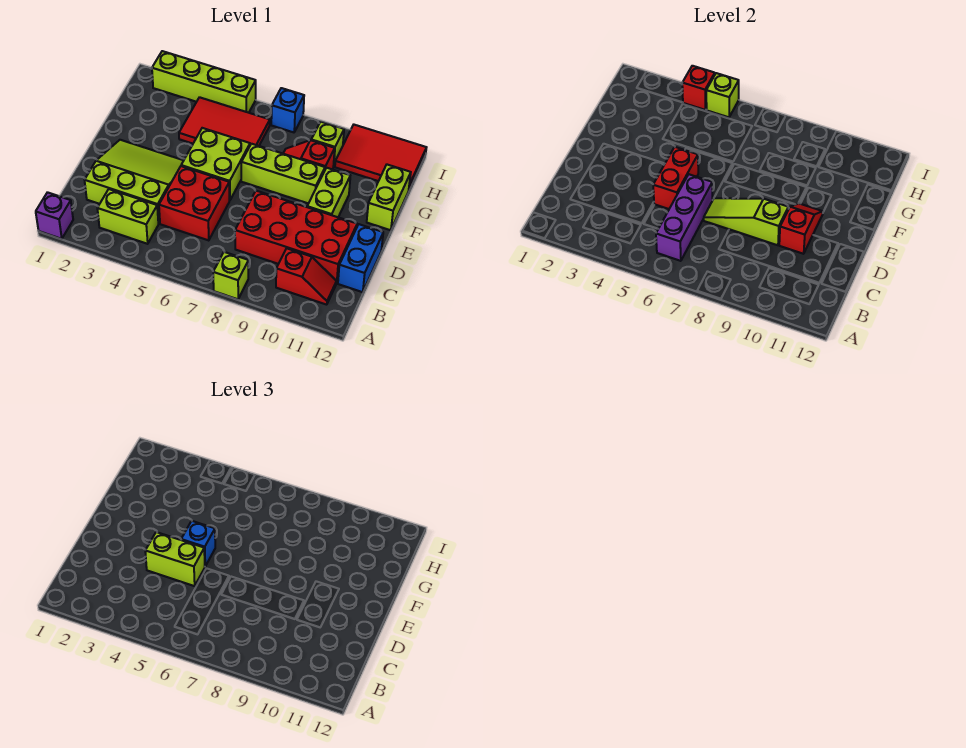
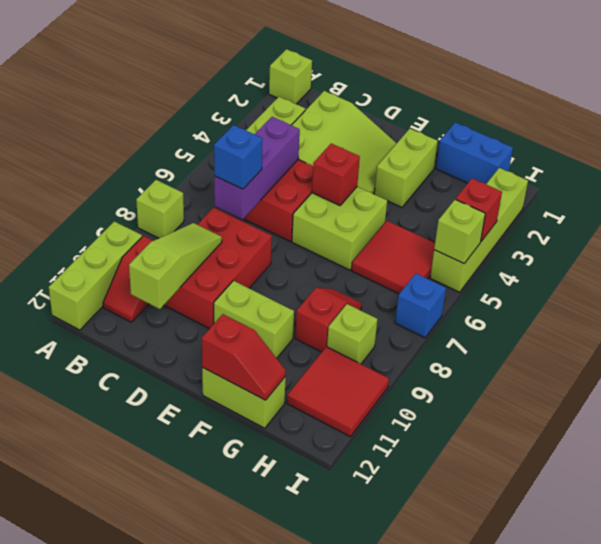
purple brick A1 level 1 -> lime brick A1 level 1
purple brick B6:D6 level 2 -> purple brick C5:C7 level 2
red brick C8:D11 level 1 -> red brick C8:D10 level 1
blue brick C12:D12 level 1 -> blue brick G1:H1 level 1
lime brick D4:D5 level 3 -> lime brick F2:F3 level 1
red brick D5:E5 level 2 -> red brick E5 level 2
lime slope D7:D9 level 2 top 9 -> lime slope C9:C11 level 2 top 11
red slope D10:E10 level 2 top D -> red slope F12:G12 level 2 top F
blue brick E5 level 3 -> blue brick C7 level 3
lime brick F7:F9 level 1 -> lime brick A10:A12 level 1
red tile G4:H6 level 1 -> red tile G5:H6 level 1
red tile H10:I12 level 1 -> red tile H10:I11 level 1

